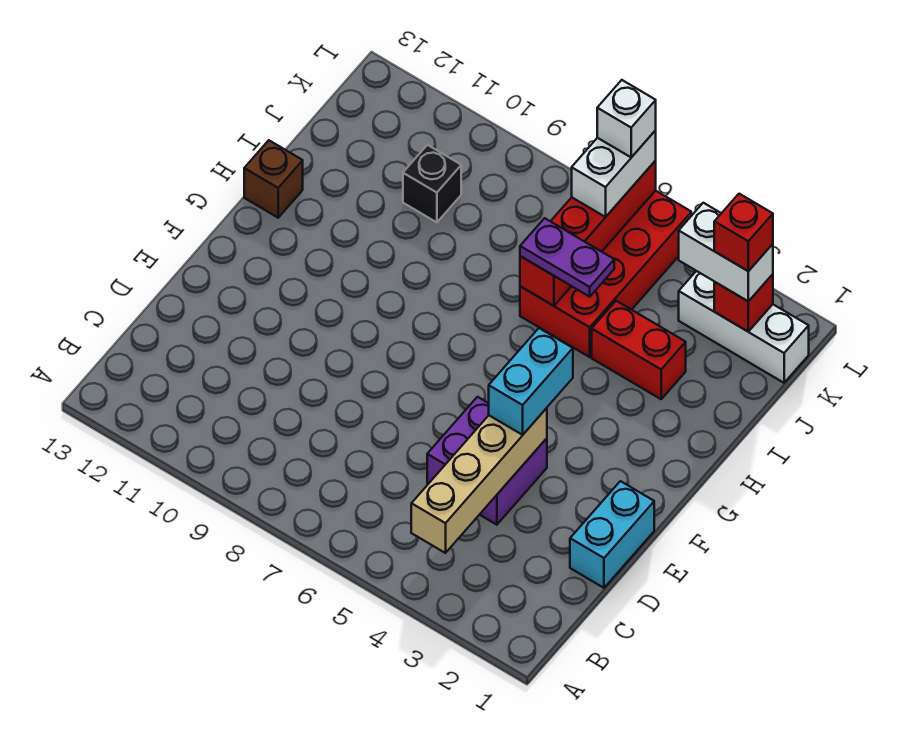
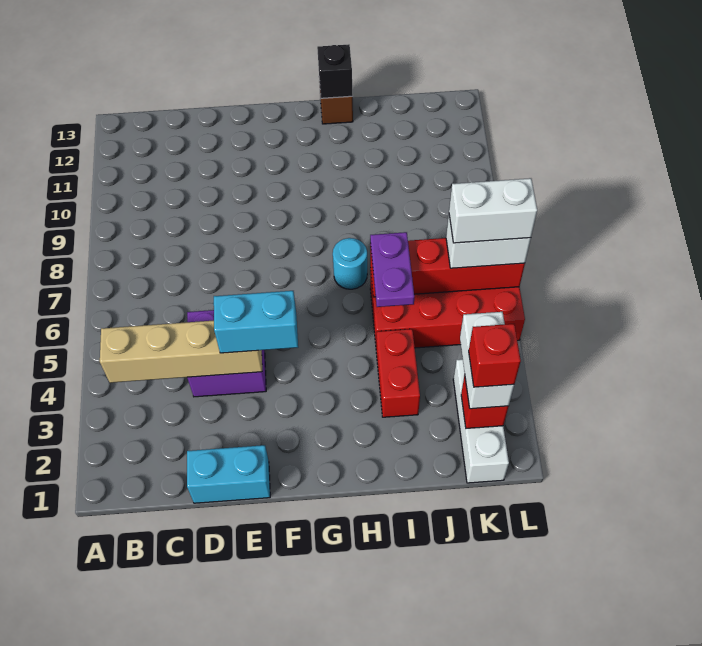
none -> cyan round brick H7 level 1
black brick J10 level 1 -> black brick H13 level 2
white brick L6 level 4 -> white brick K6:L6 level 4

